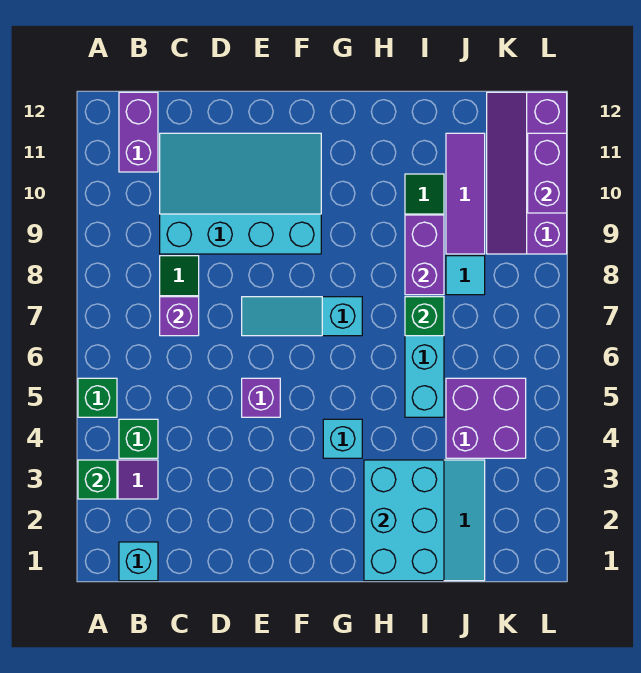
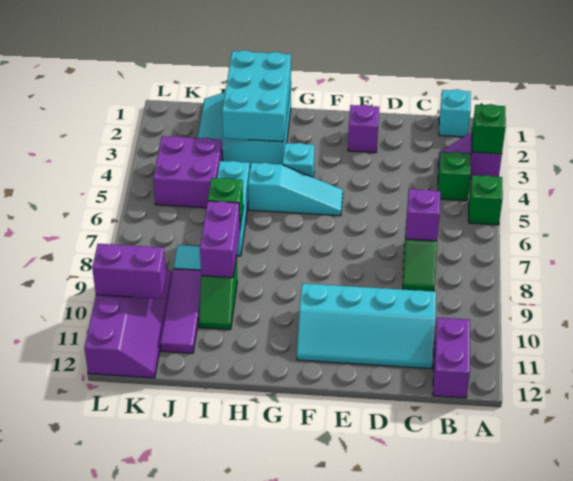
cyan slope C9:F11 level 1 top 9 -> cyan slope C10:F11 level 1 top 10
purple brick E5 level 1 -> purple brick E2 level 1
cyan slope E7:G7 level 1 top G -> cyan slope F5:H5 level 1 top H
purple brick L10:L11 level 2 -> purple brick K10:L10 level 2

